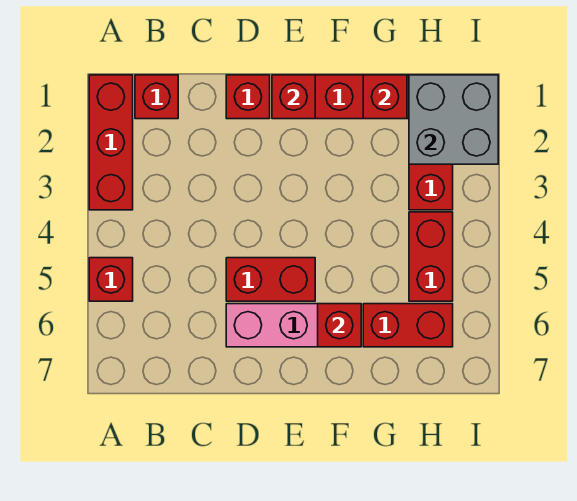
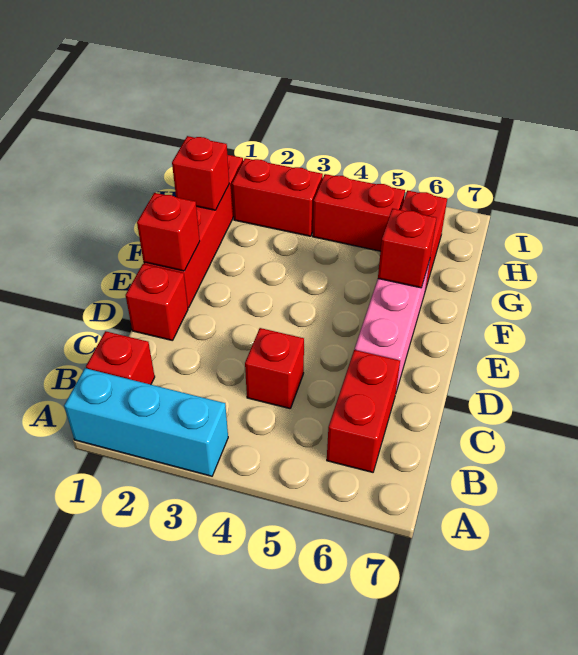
red brick A1:A3 level 1 -> cyan brick A1:A3 level 1
red brick A5 level 1 -> red brick C4 level 1
red brick D5:E5 level 1 -> red brick B6:C6 level 1
grey brick H1:I2 level 2 -> none

